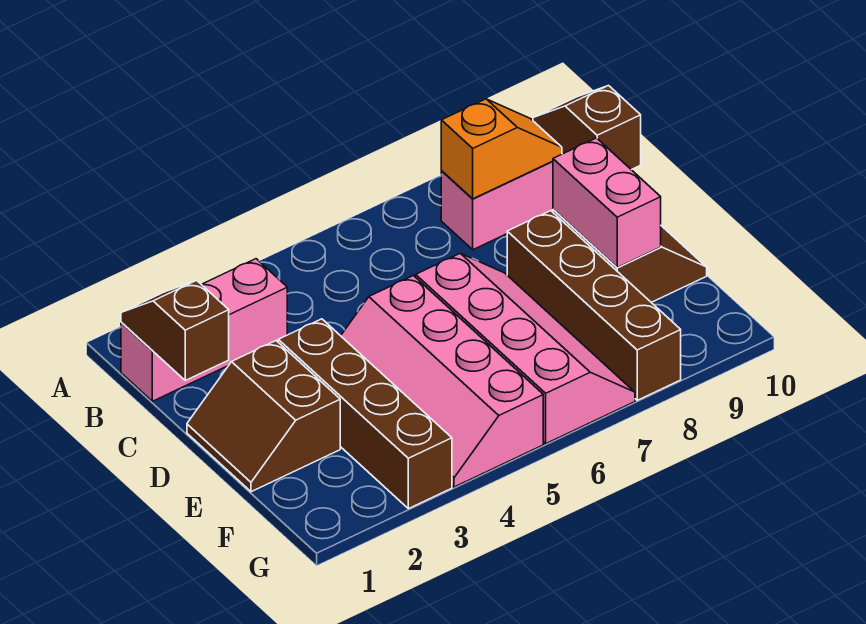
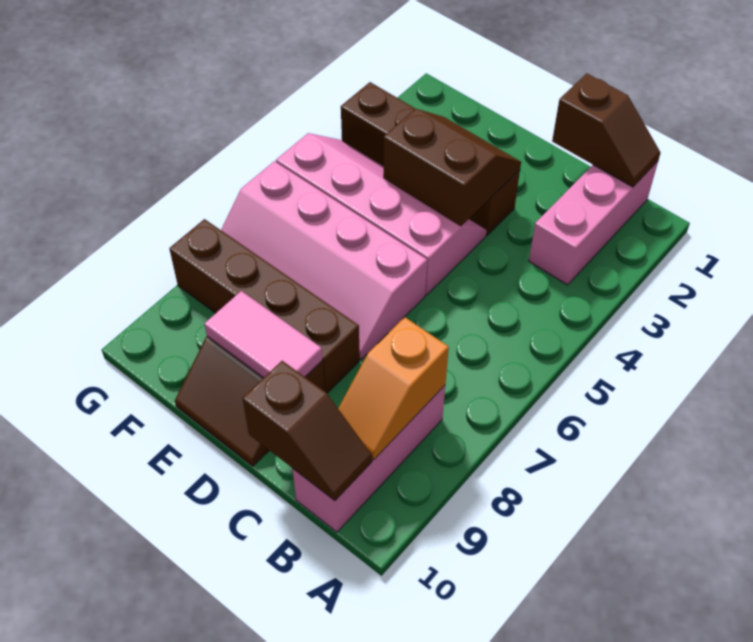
brown slope D1:E2 level 1 top 2 -> brown slope D3:E4 level 2 top 4
pink brick D9:E9 level 2 -> pink tile D9:E9 level 2

